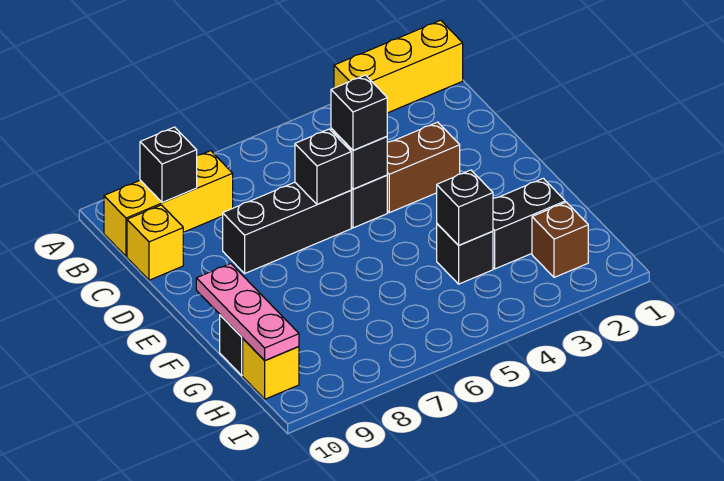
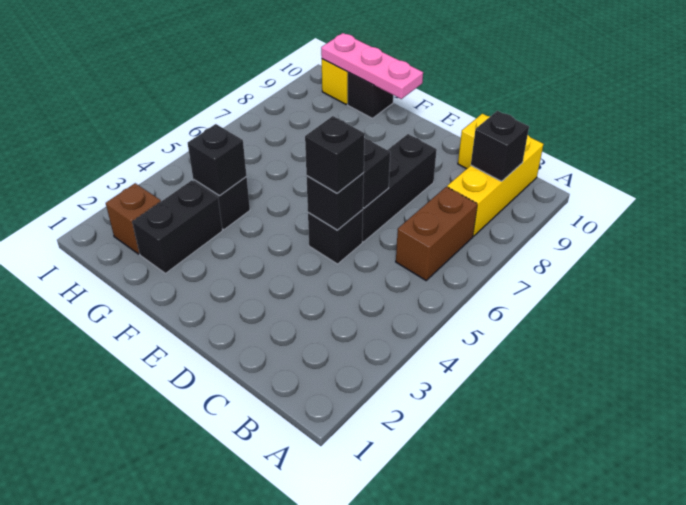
yellow brick A1:A3 level 1 -> none
brown brick D3:D4 level 1 -> brown brick B6:B7 level 1

